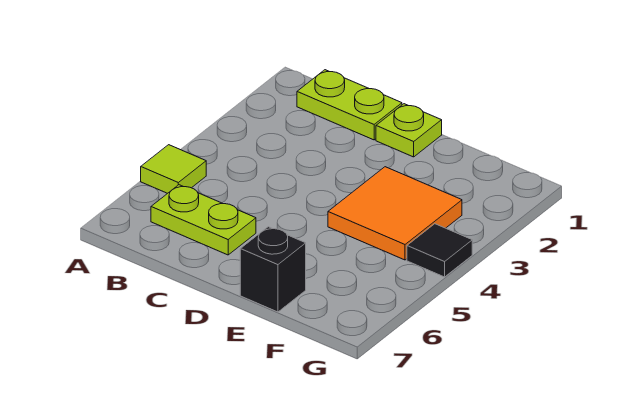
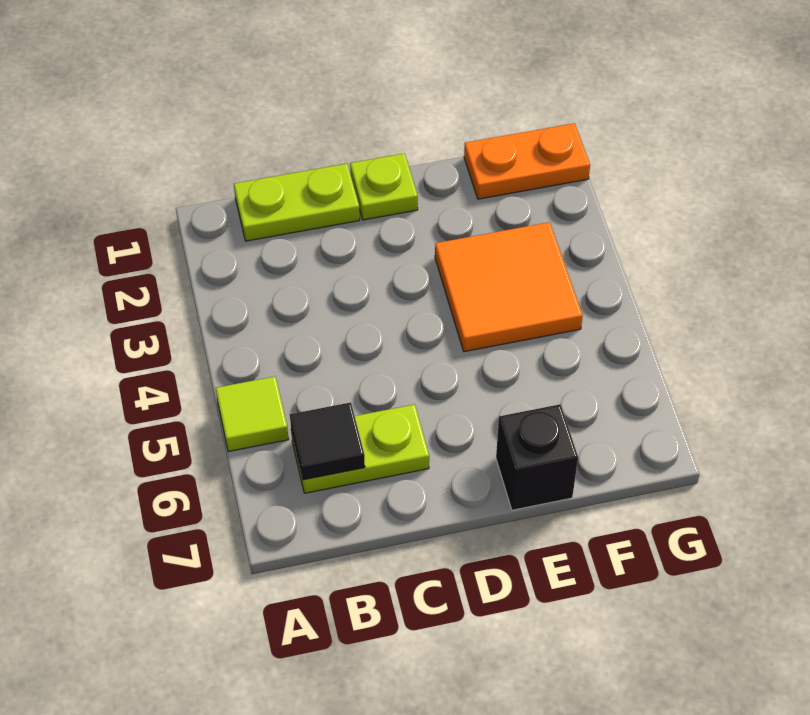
none -> orange plate F1:G1 level 1
black tile G4 level 1 -> black tile B6 level 2

